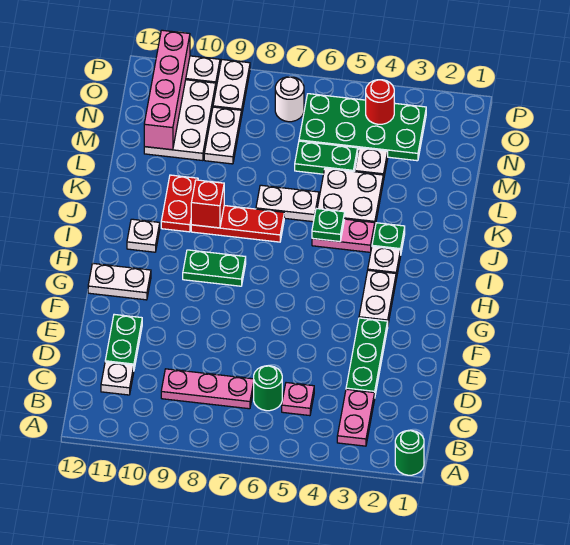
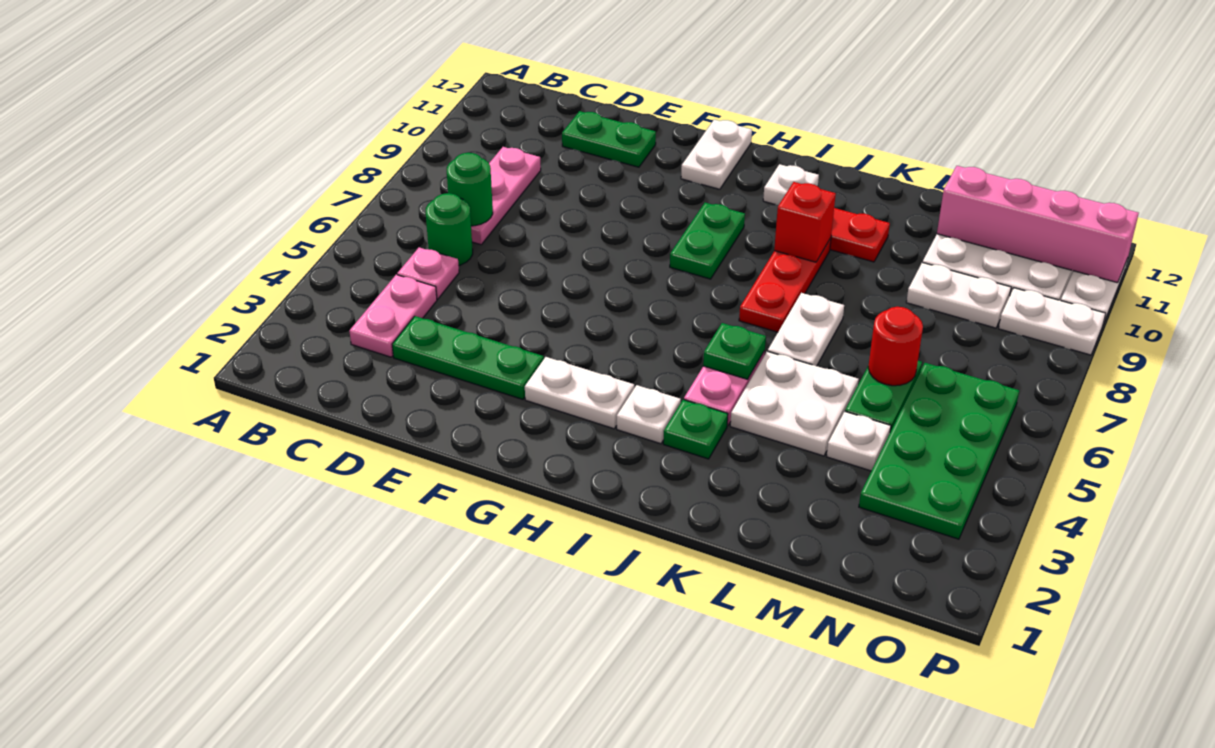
green round brick A1 level 1 -> green round brick C7 level 2
pink plate B3:C3 level 1 -> pink plate C3:C4 level 1
white plate C11 level 1 -> none
red round brick O4 level 2 -> red round brick M6 level 2
white round brick O7 level 1 -> none

